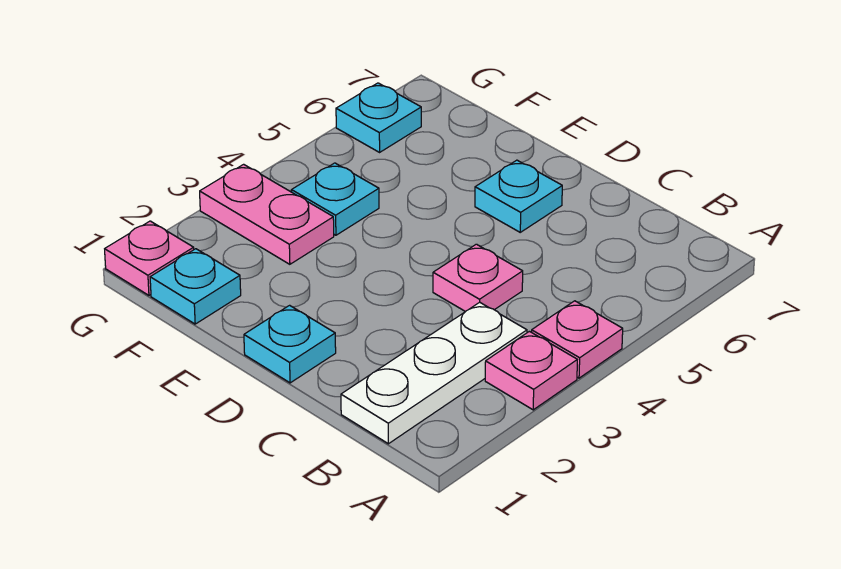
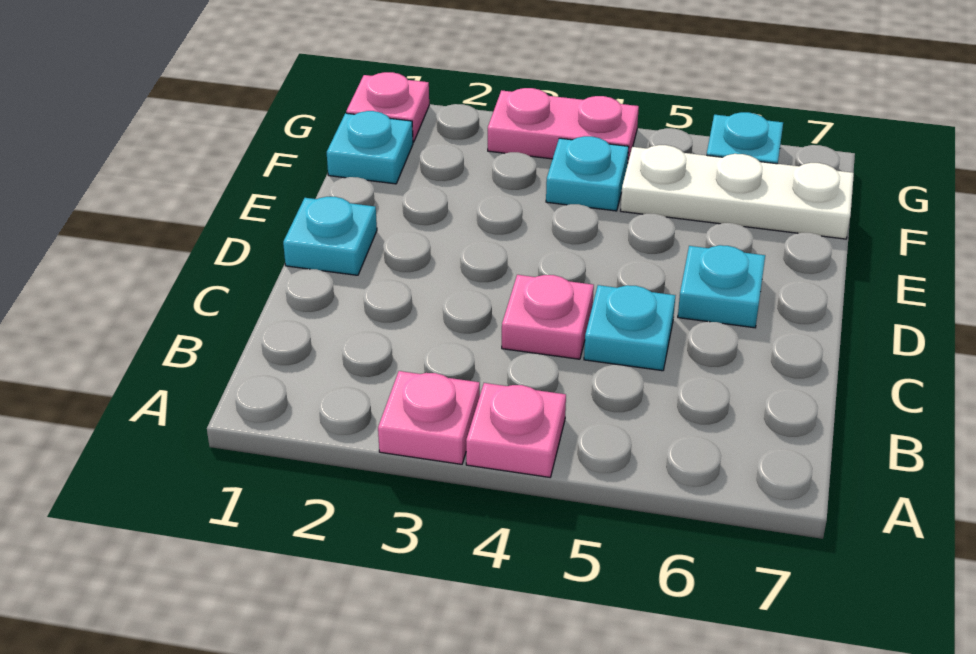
white plate B1:B3 level 1 -> white plate F5:F7 level 1
none -> cyan plate C5 level 1
pink plate F3:G3 level 1 -> pink plate G3:G4 level 1

